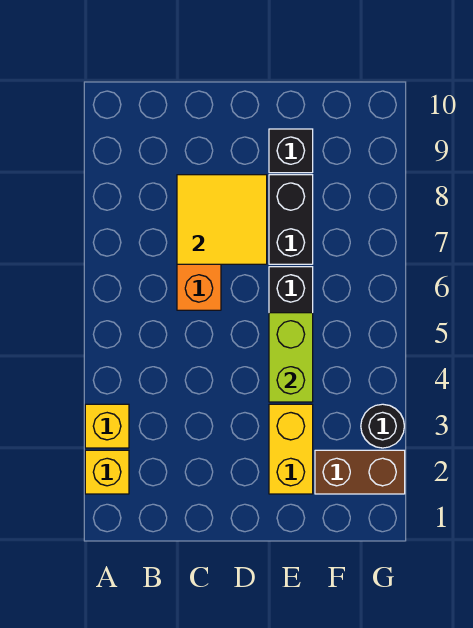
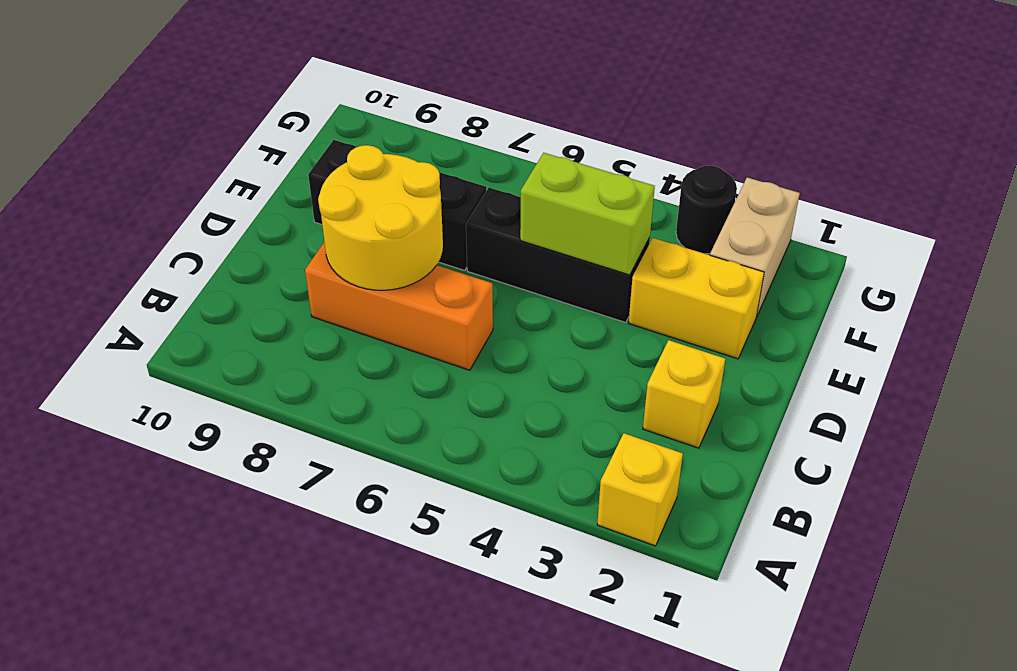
yellow brick A3 level 1 -> yellow brick C2 level 1
yellow tile C7:D8 level 2 -> yellow round brick C7:D8 level 2
brown brick F2:G2 level 1 -> tan brick F2:G2 level 1

